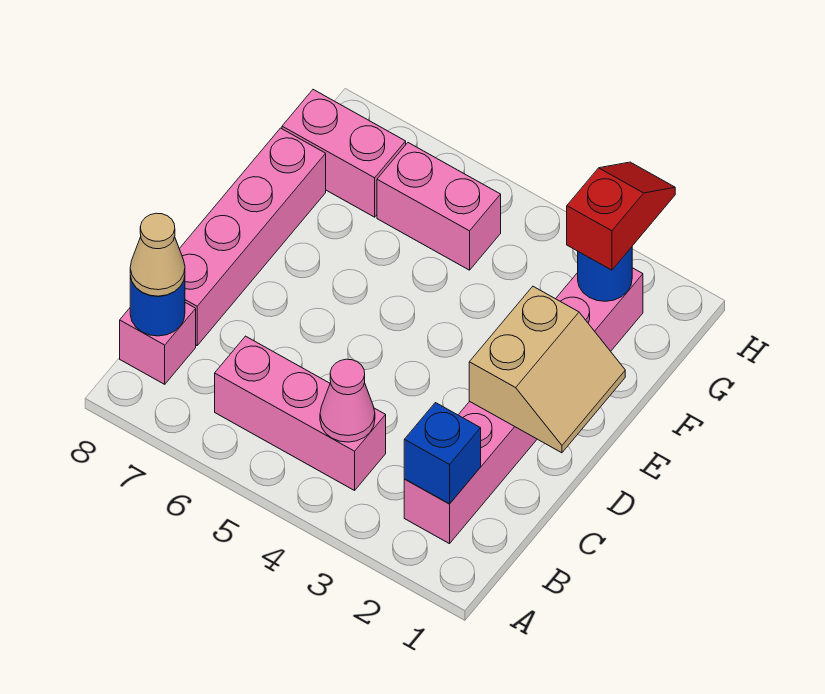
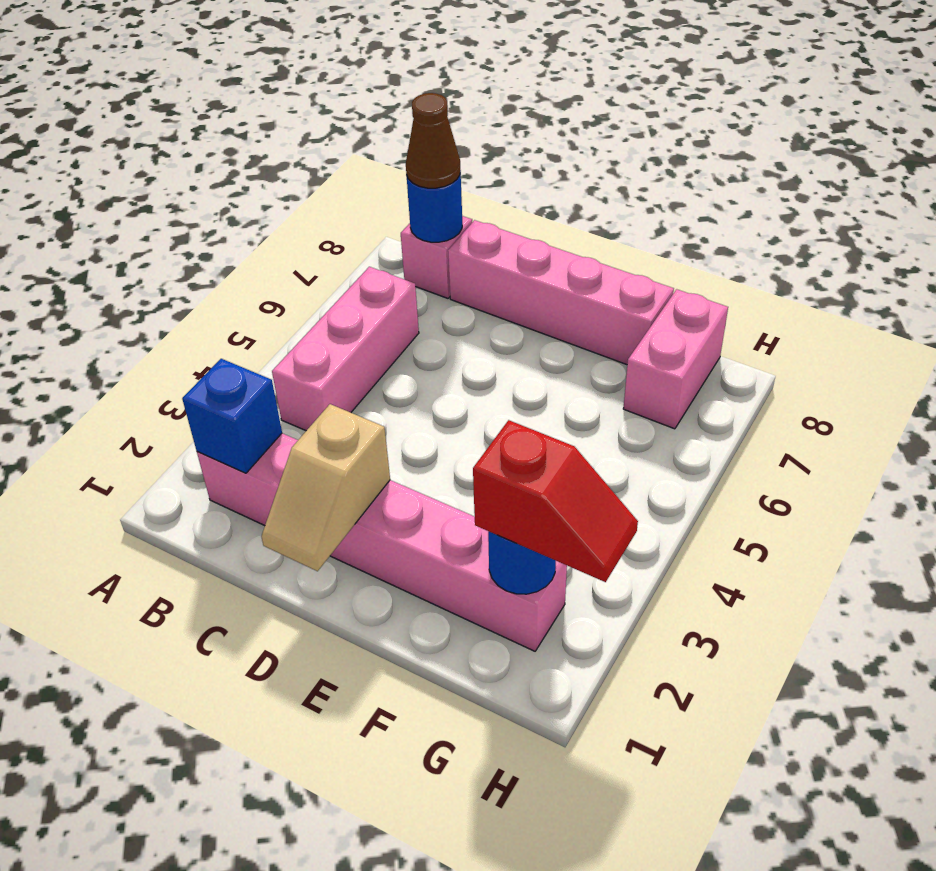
pink cone B4 level 2 -> none
tan cone B8 level 3 -> brown cone B8 level 3
tan slope D1:E2 level 2 top 2 -> tan slope D1:D2 level 2 top 2
pink brick G5:G6 level 1 -> none

